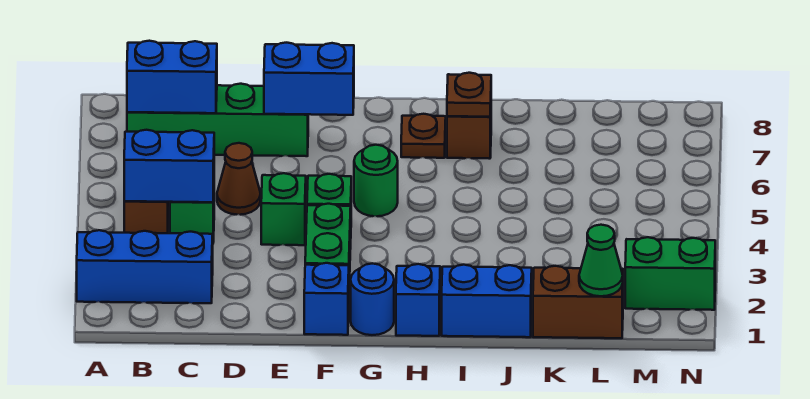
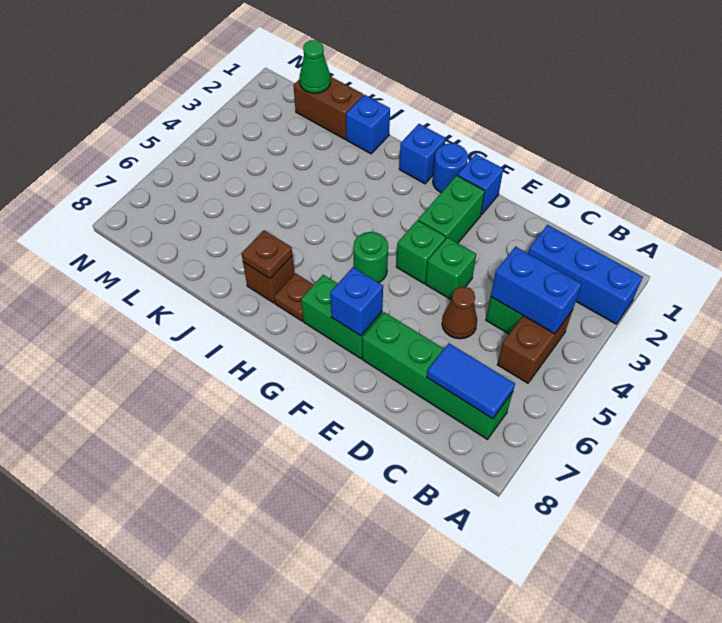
blue brick B7:C7 level 2 -> blue tile B7:C7 level 2
blue brick E7:F7 level 2 -> blue brick F7 level 2
blue brick I1:J1 level 1 -> blue brick J1 level 1
green brick M2:N2 level 1 -> green brick F7:G7 level 1

